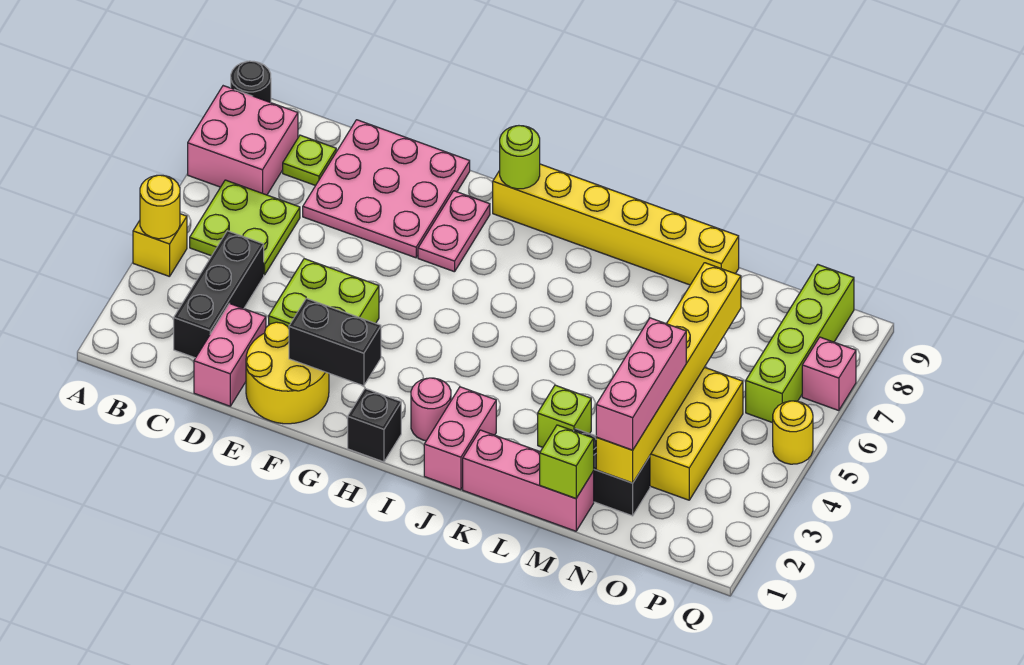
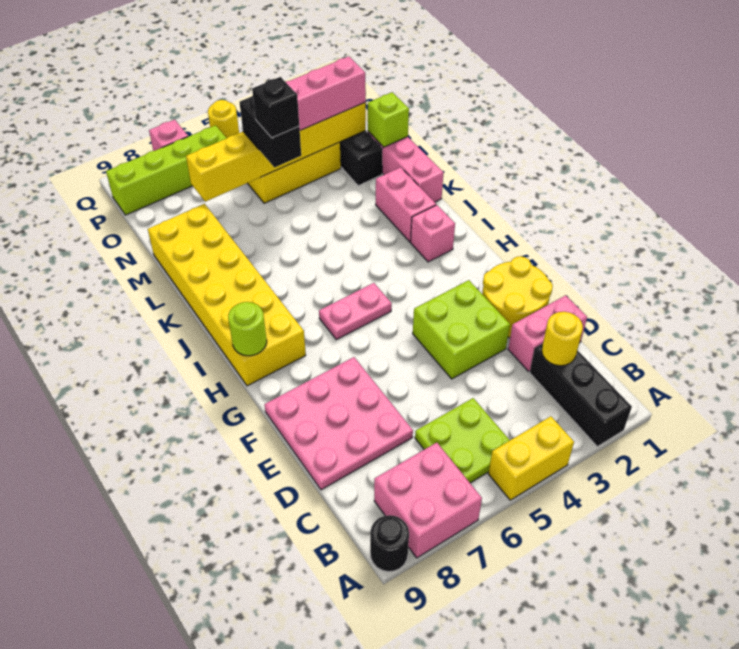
yellow brick A4 level 1 -> yellow brick A4:A5 level 1
yellow round brick A4 level 2 -> yellow round brick C2 level 2
black brick C2:C4 level 1 -> black brick A2:C2 level 1
lime plate C8 level 1 -> none
black brick F2:G2 level 2 -> black brick M5:N5 level 3
pink plate G7:G8 level 1 -> pink plate H5:H6 level 1
black brick H1 level 1 -> black brick M5 level 4
yellow brick H9:M9 level 1 -> yellow brick H8:M9 level 1
pink round brick I2 level 1 -> pink brick I2 level 1
pink brick J1:J2 level 1 -> pink brick J2:K2 level 1
lime brick L3 level 1 -> none

